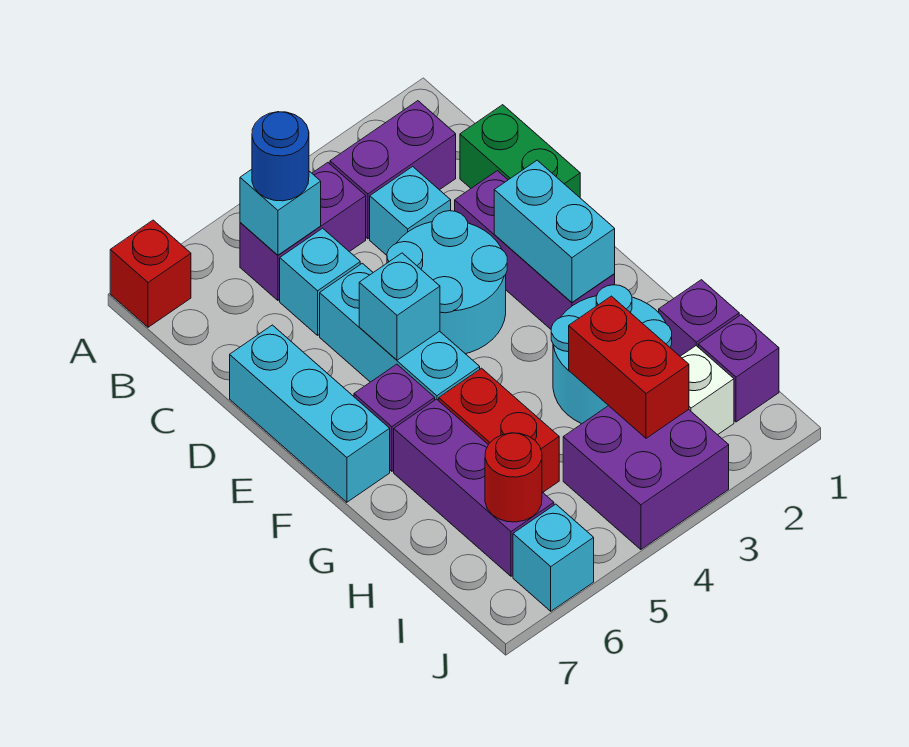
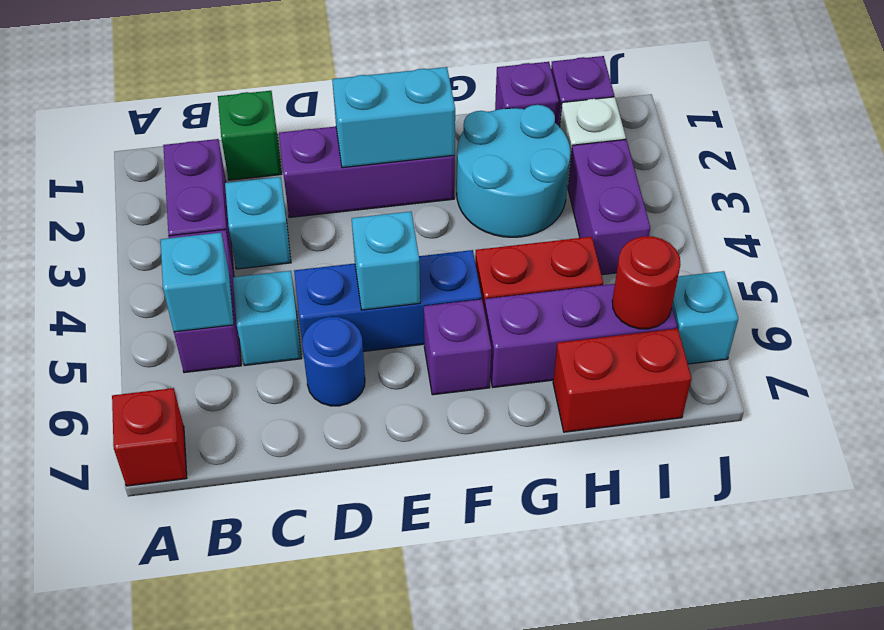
blue round brick B5 level 3 -> blue round brick D6 level 1
green brick C1:D1 level 1 -> green brick C1 level 1
cyan round brick D3:E4 level 1 -> none
cyan brick D5:F5 level 1 -> blue brick D5:F5 level 1
cyan brick D7:F7 level 1 -> none
red brick H3:I3 level 2 -> red brick H7:I7 level 1
purple brick I3:J4 level 1 -> purple brick I3:I4 level 1

